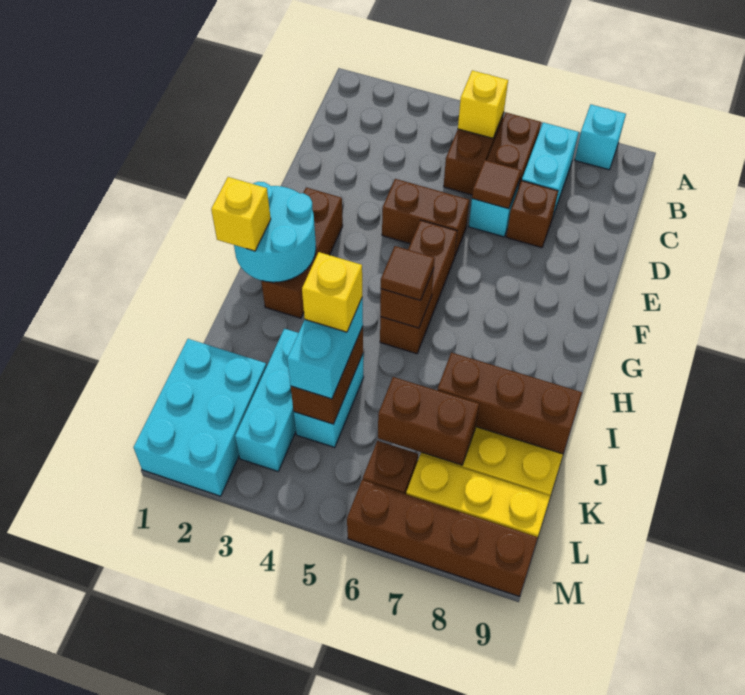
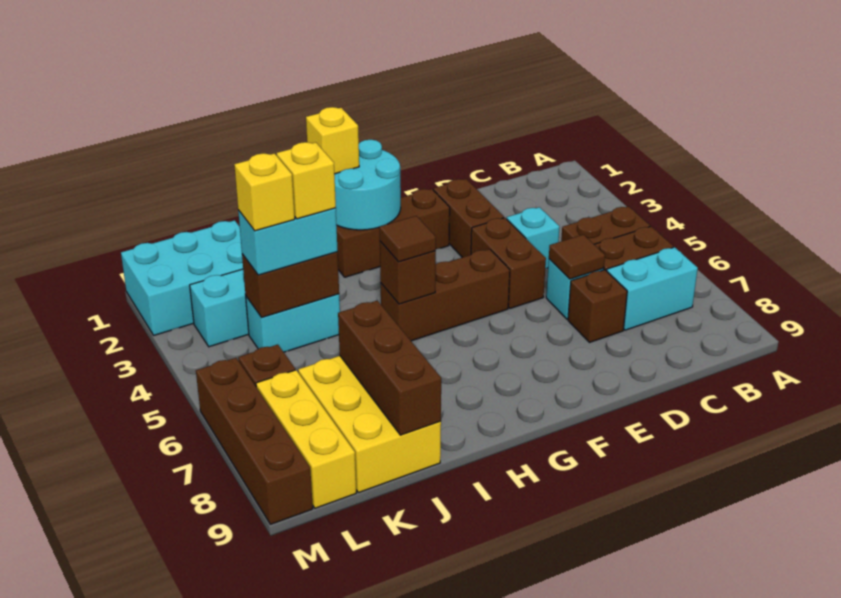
cyan brick A8 level 1 -> cyan brick D4 level 1
yellow brick B5 level 2 -> yellow brick K4 level 4
brown brick K6:K7 level 2 -> brown brick E2:E3 level 1

